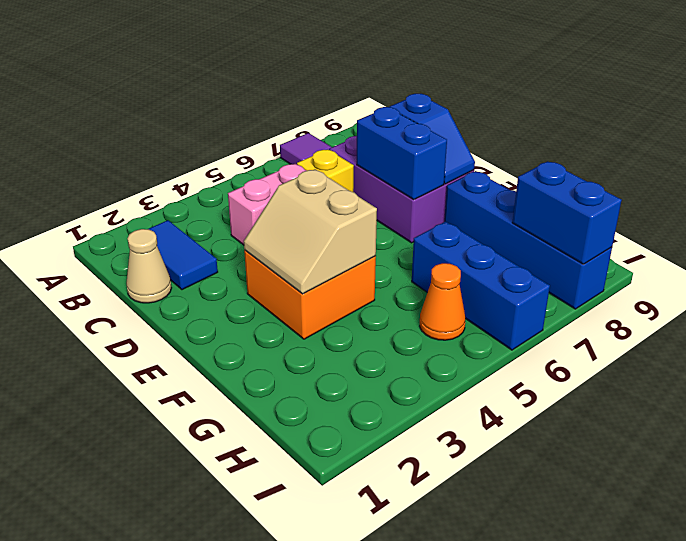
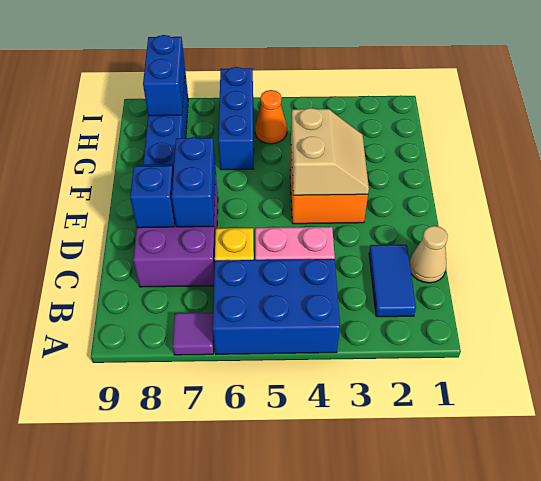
none -> blue brick A4:B6 level 1

